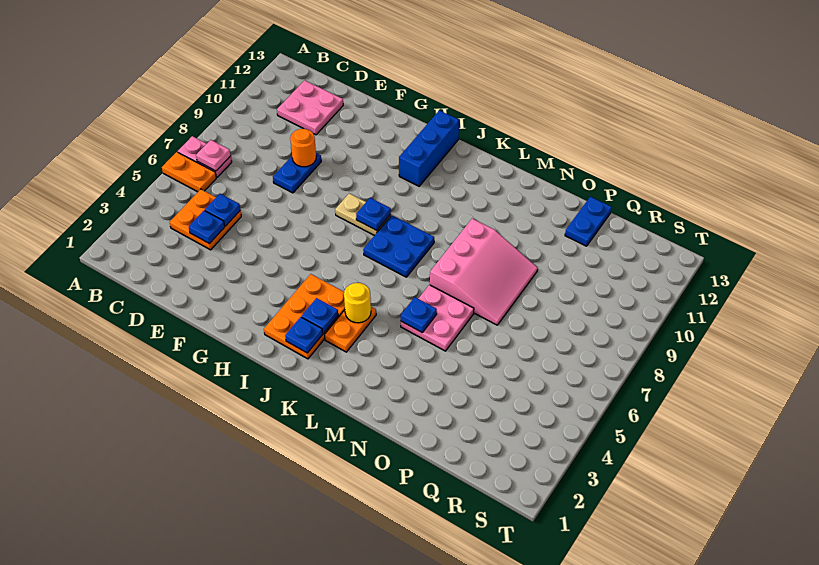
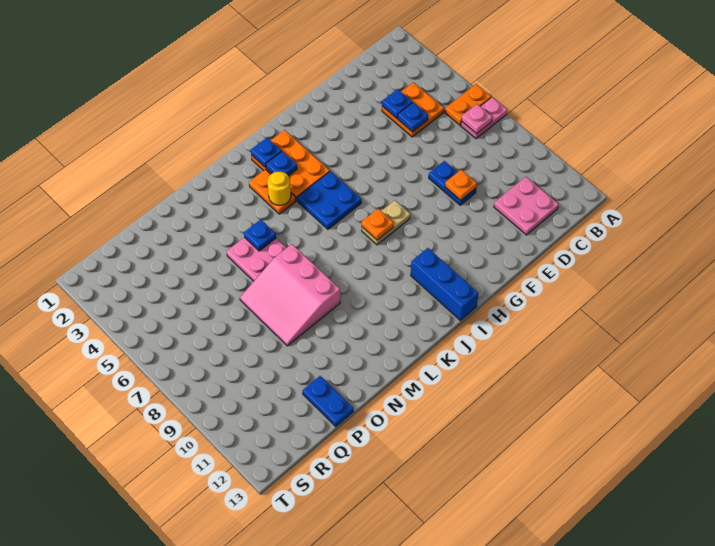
orange round brick E9 level 2 -> orange plate E9 level 2
blue plate I8 level 2 -> orange plate I8 level 2
blue plate J7:K8 level 1 -> blue plate I5:J6 level 1

